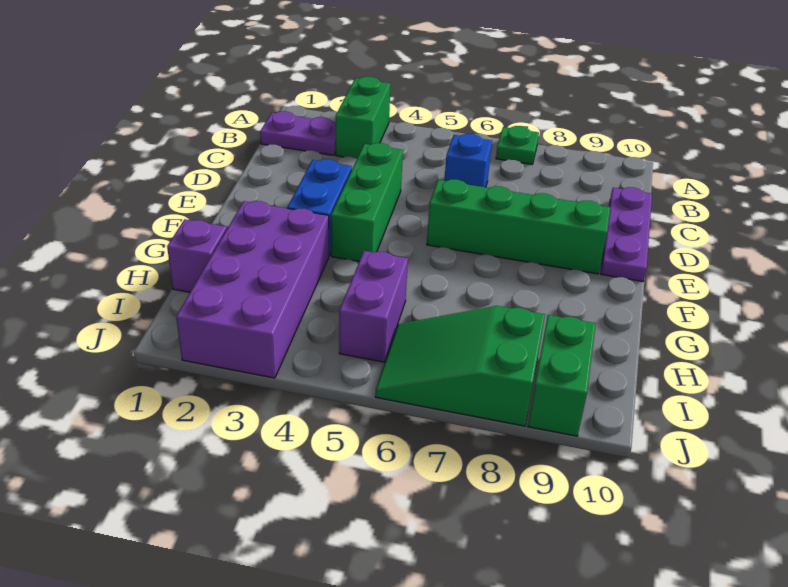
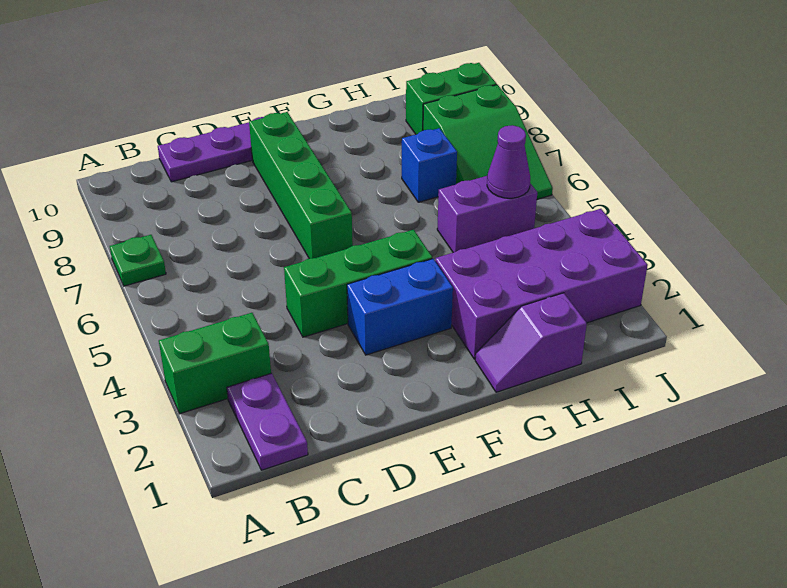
blue brick C6 level 1 -> blue brick H7 level 1
none -> purple cone I5 level 2

